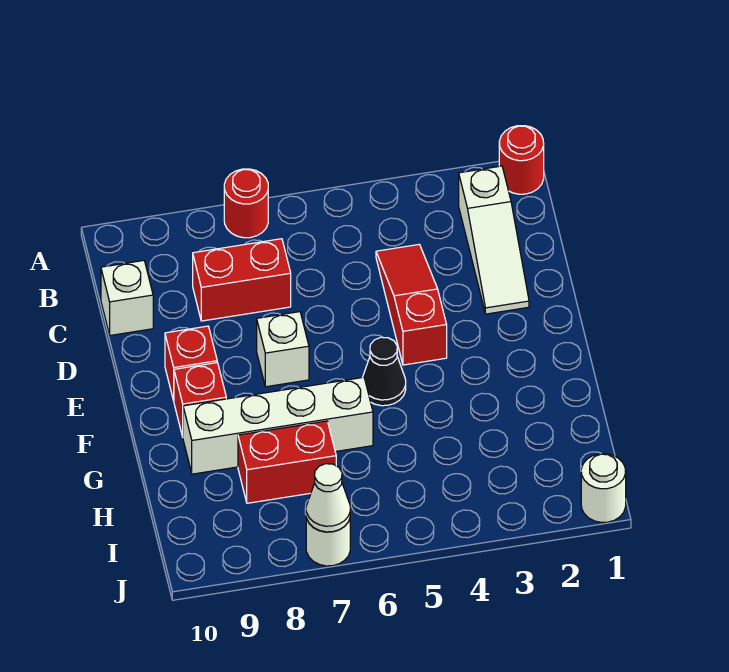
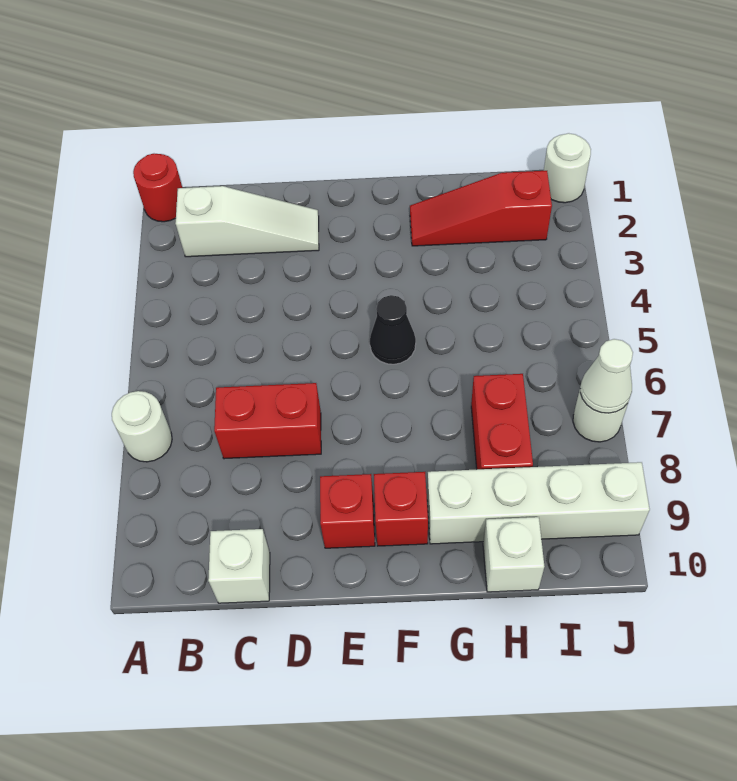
red round brick A7 level 1 -> white round brick A7 level 1
red slope C4:E4 level 1 top E -> red slope G2:I2 level 1 top I
red brick C7:C8 level 1 -> red brick C7:D7 level 1
white brick E7 level 1 -> white brick H10 level 1
white brick G6:G9 level 1 -> white brick G9:J9 level 1

